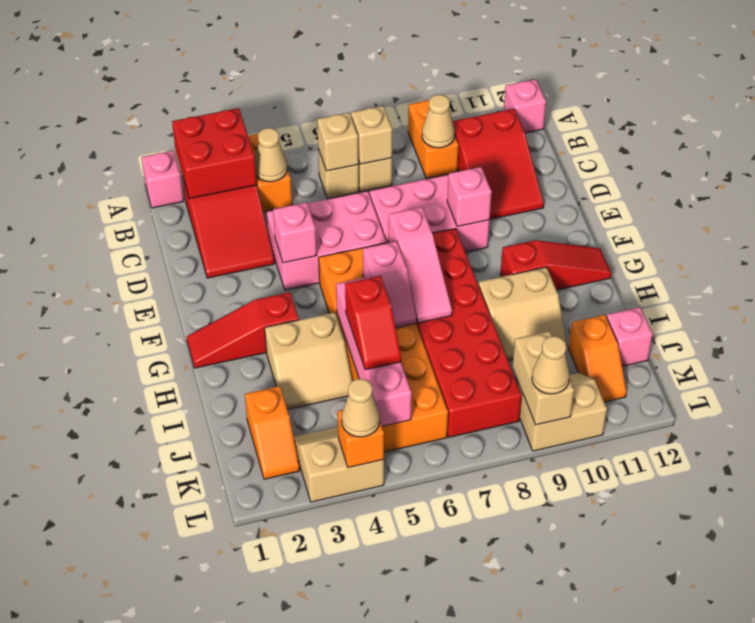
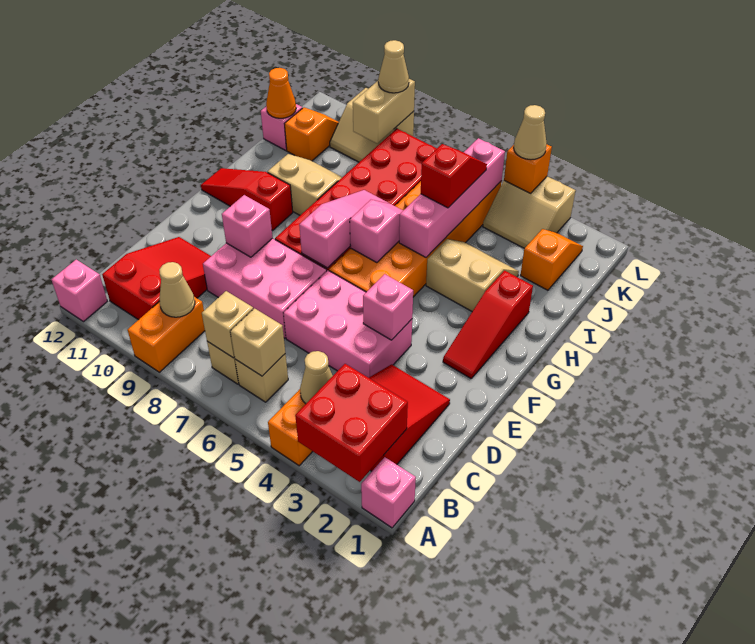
red slope G1:G3 level 1 top 3 -> red slope F2:H2 level 1 top H
none -> orange cone J12 level 2

